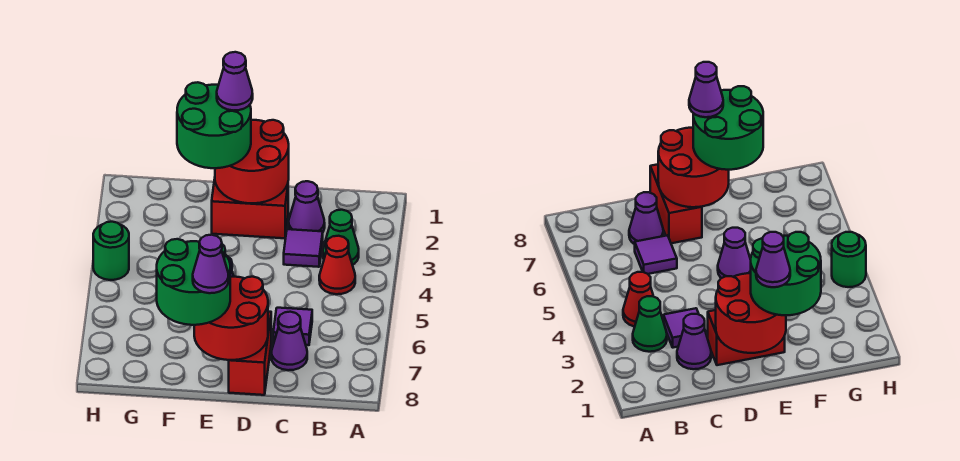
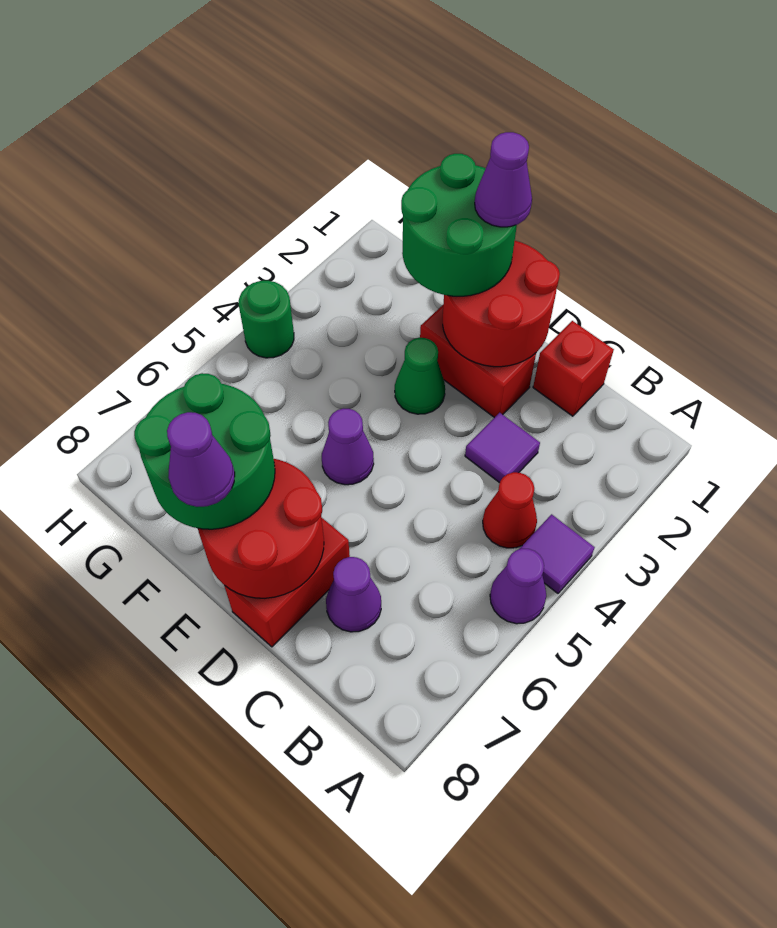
green cone B3 level 1 -> green cone E3 level 1
none -> red brick C1 level 1
purple cone C2 level 1 -> purple cone A5 level 1
purple tile C6 level 1 -> purple tile A4 level 1

